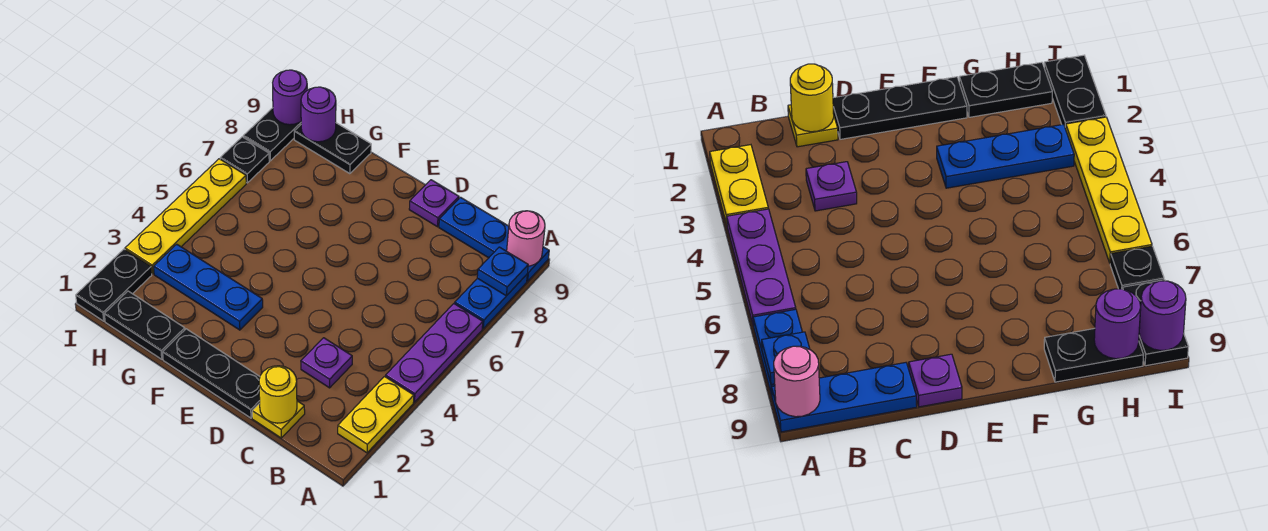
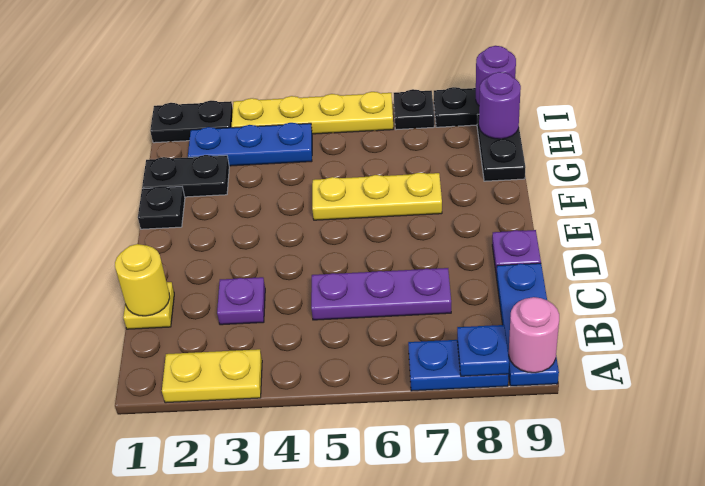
purple plate A4:A6 level 1 -> purple plate C5:C7 level 1
black plate D1:F1 level 1 -> black plate F1 level 1
blue plate F3:H3 level 1 -> blue plate H2:H4 level 1
none -> yellow plate F5:F7 level 1
black plate G1:H1 level 1 -> black plate G1:G2 level 1

